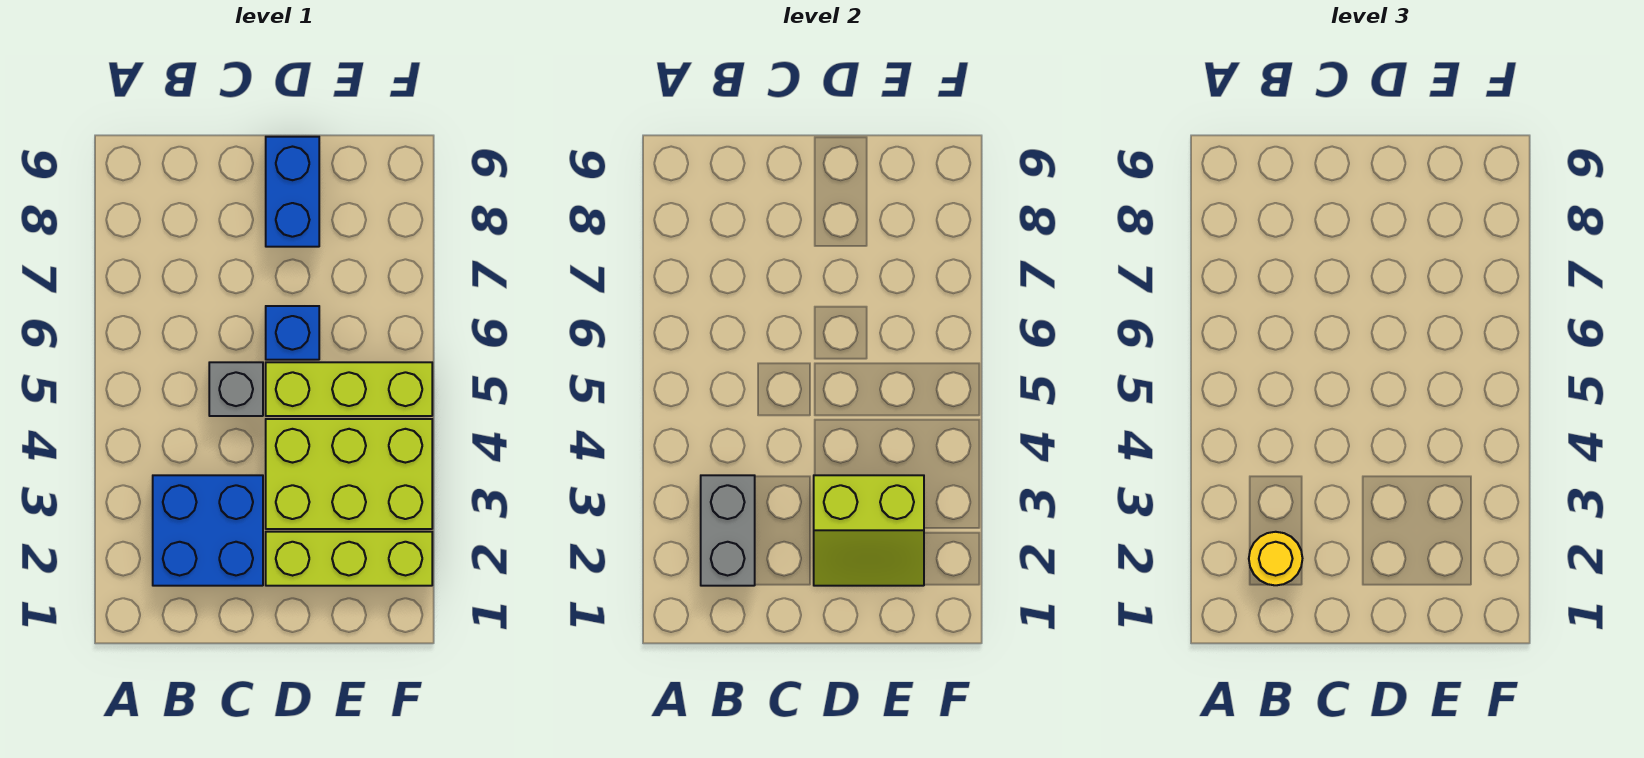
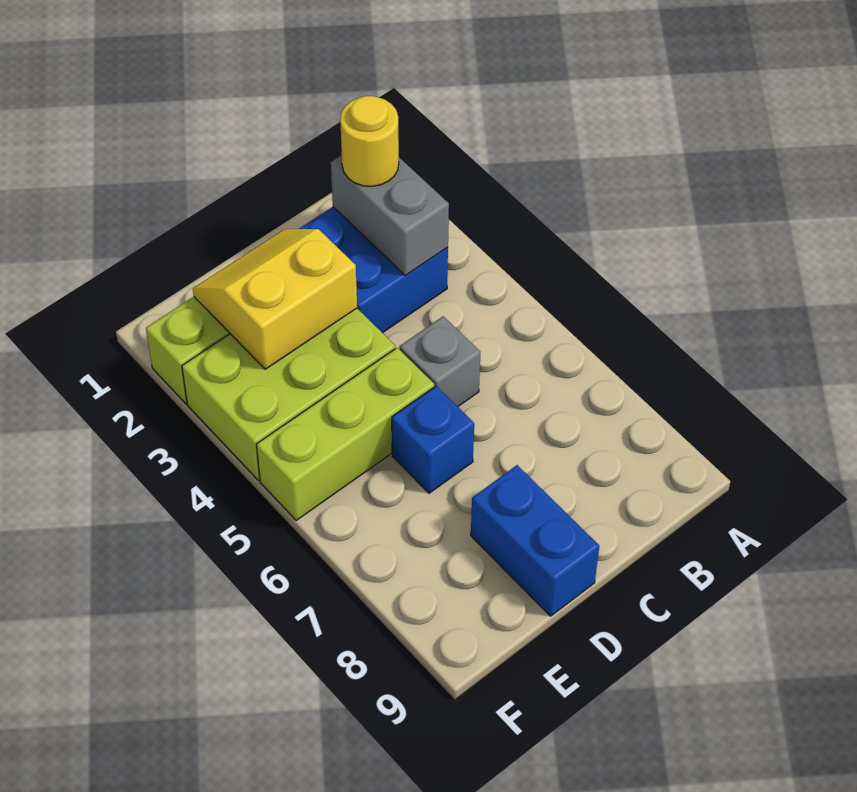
lime slope D2:E3 level 2 top 3 -> yellow slope D2:E3 level 2 top 3

